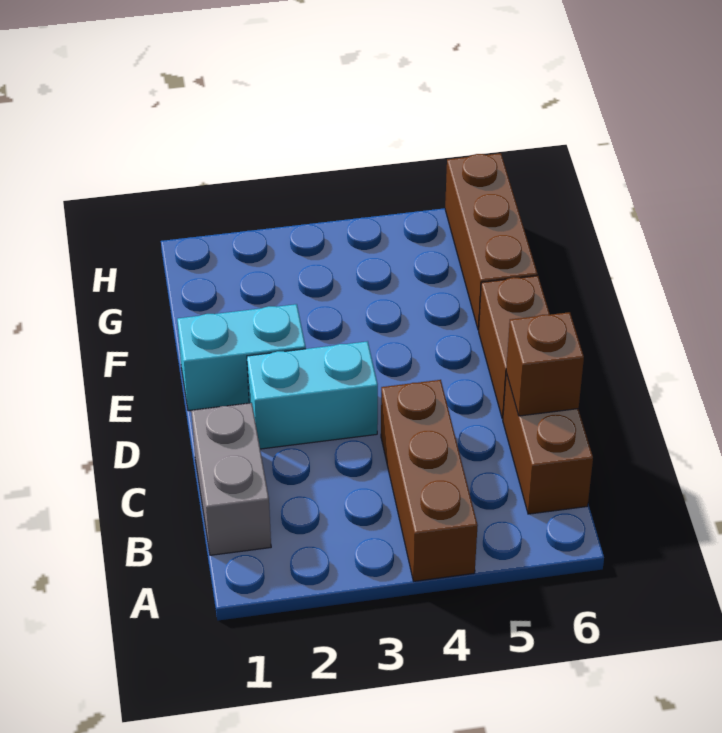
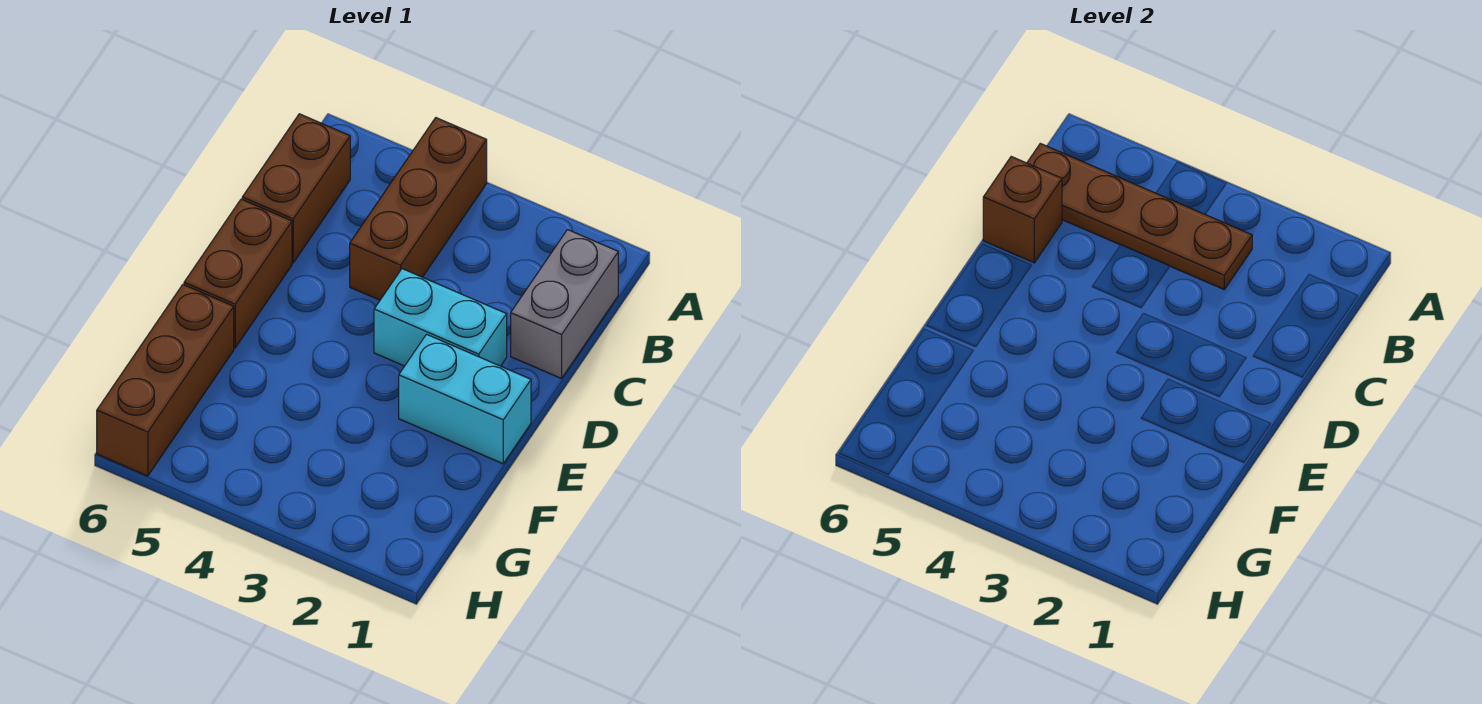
none -> brown plate B3:B6 level 2

